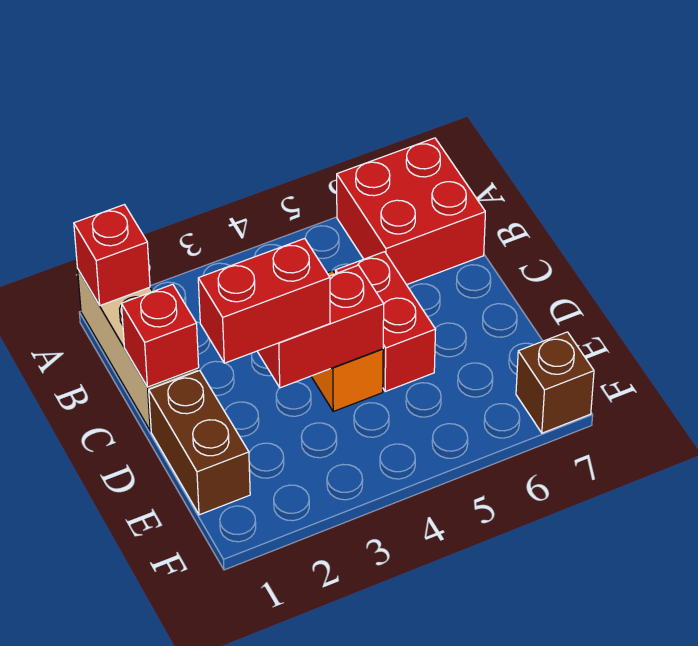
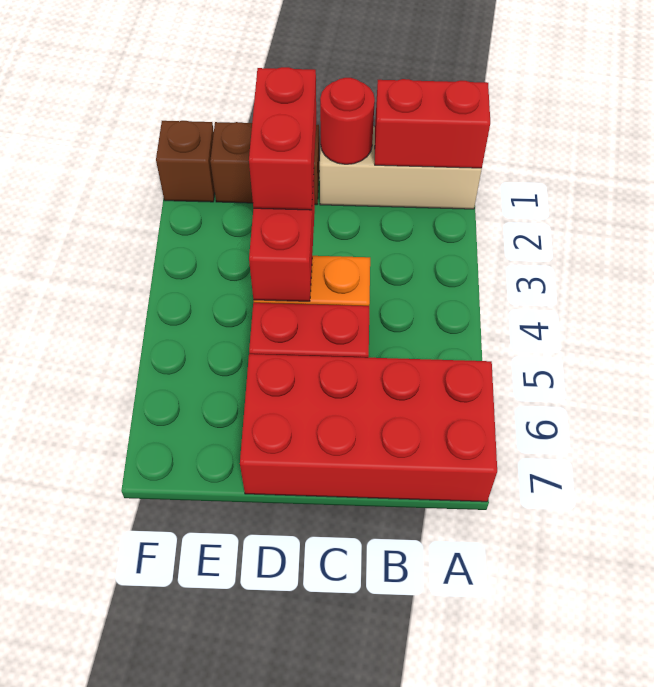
red brick A1 level 2 -> red brick A1:B1 level 2
red brick A6:B7 level 1 -> red brick A6:D7 level 1
red brick C1 level 2 -> red round brick C1 level 2
brown brick F7 level 1 -> brown brick F1 level 1

